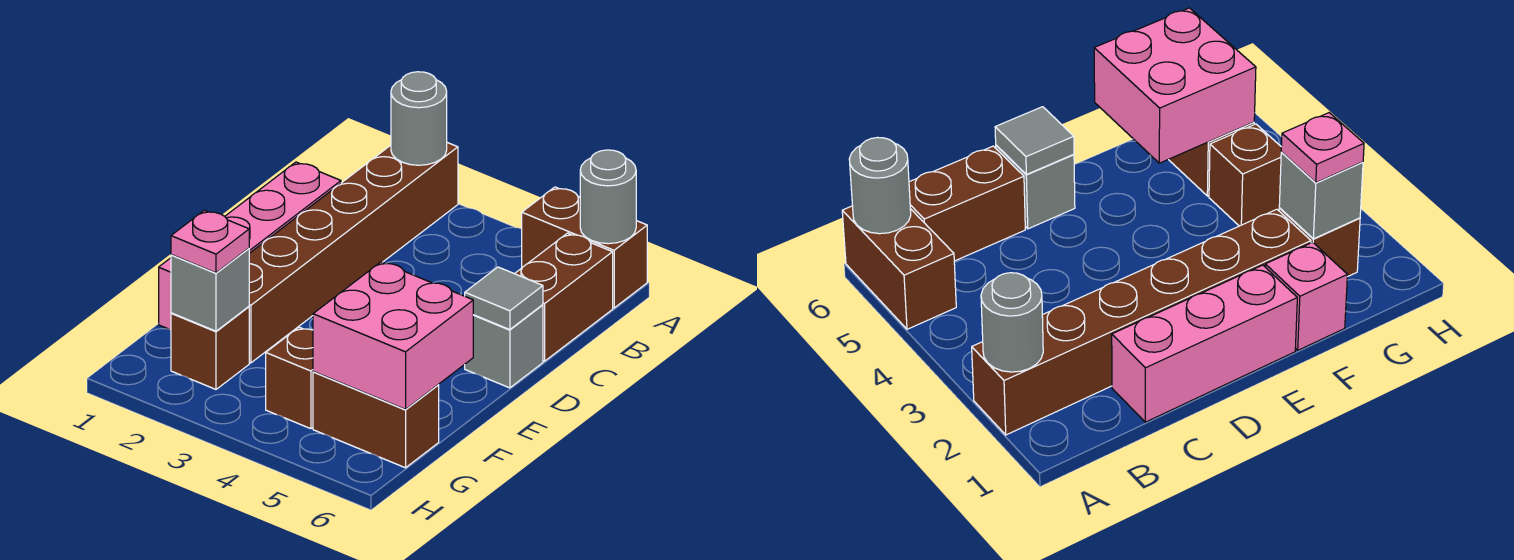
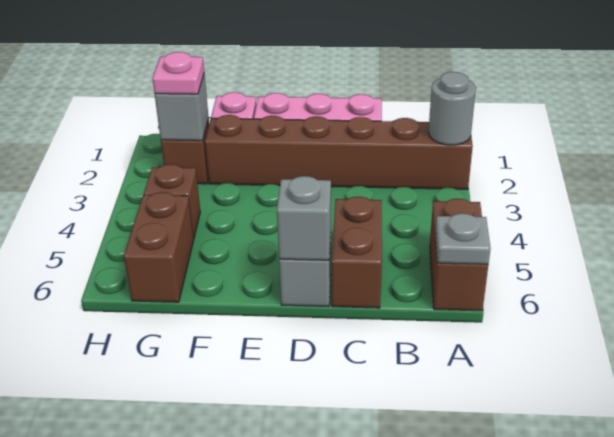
grey round brick A6 level 2 -> grey plate A6 level 2
brown brick B6:C6 level 1 -> brown brick C5:C6 level 1
grey tile D6 level 2 -> grey brick D6 level 2
pink brick F5:G6 level 2 -> none

